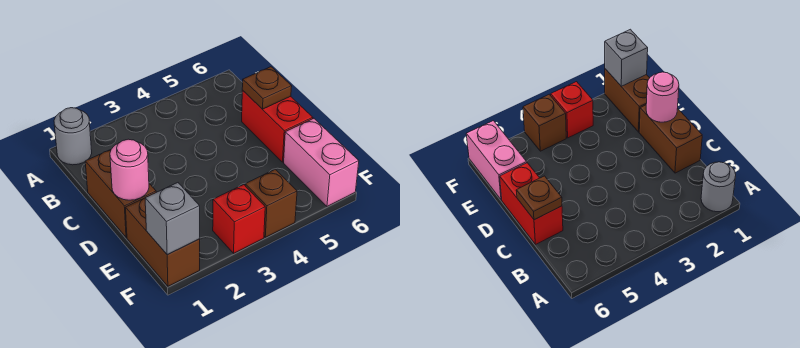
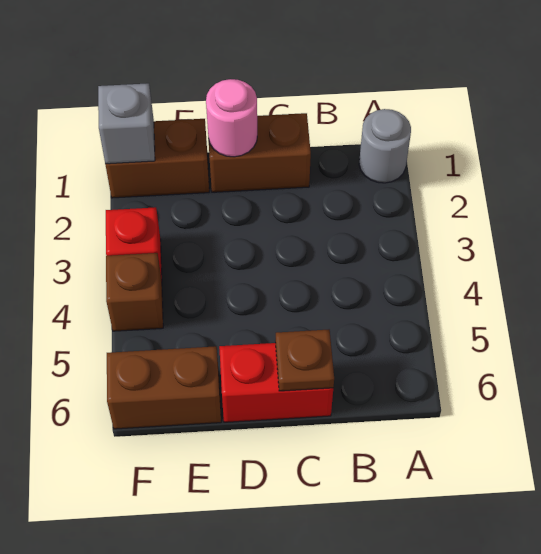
pink brick E6:F6 level 1 -> brown brick E6:F6 level 1

